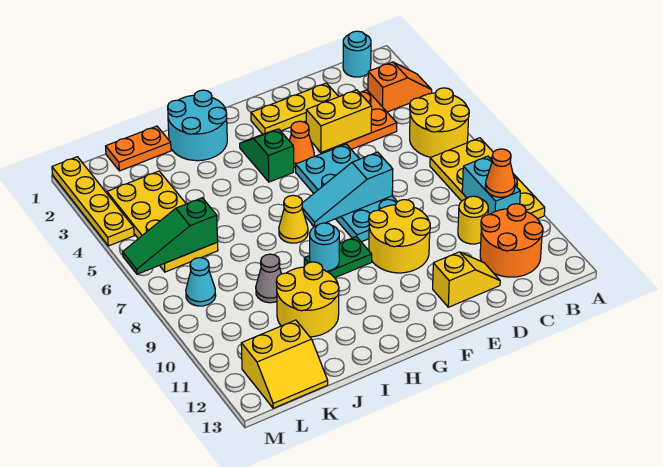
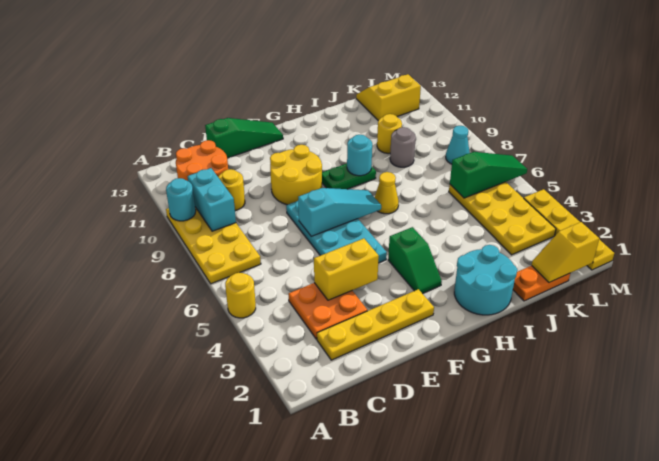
orange slope A3:B3 level 1 top B -> none
yellow round brick A5:B6 level 1 -> yellow round brick A5 level 1
cyan round brick B1 level 1 -> cyan round brick A10 level 2
orange cone B10 level 3 -> none
yellow plate D2:F2 level 1 -> yellow plate C2:F2 level 1
yellow slope D12:E12 level 1 top E -> yellow slope K1:L1 level 2 top L
none -> green slope D13:F13 level 1 top D
orange cone F4 level 1 -> none
yellow round brick I10:J11 level 1 -> yellow round brick J10 level 1
grey cone J9 level 1 -> grey round brick J9 level 1

